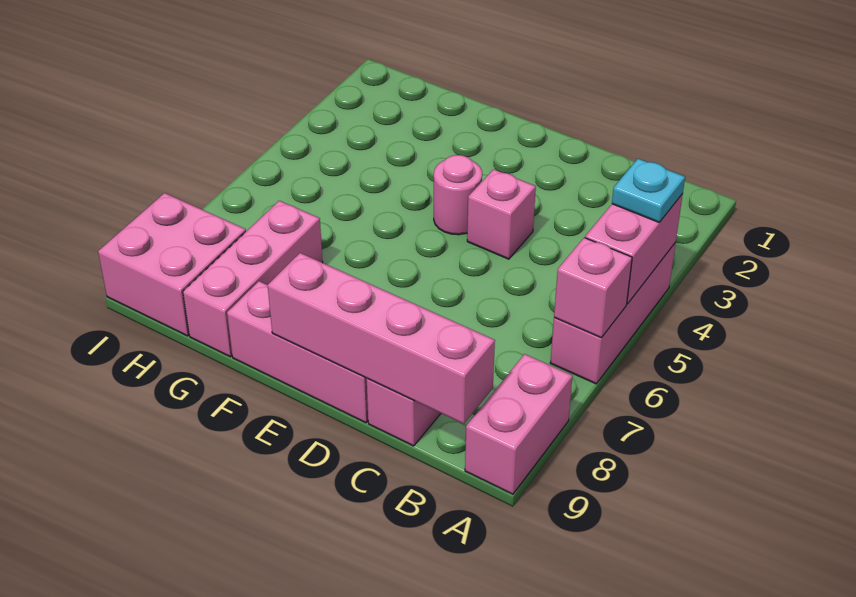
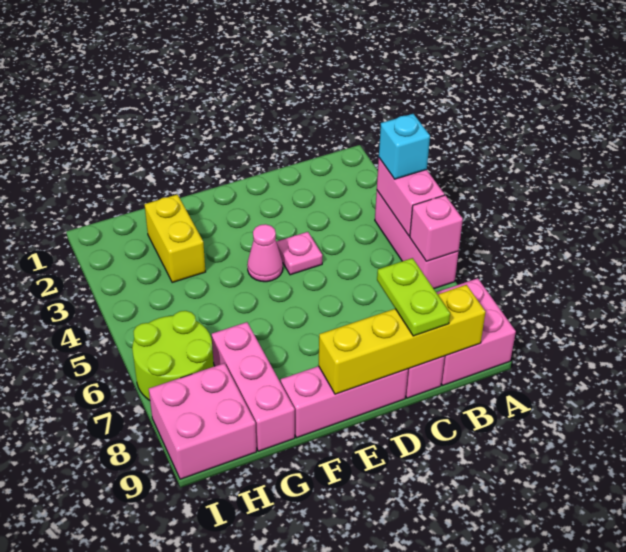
cyan plate A4 level 3 -> cyan brick A4 level 3
pink brick A8:A9 level 1 -> pink brick A8:B9 level 1
pink brick B9:E9 level 2 -> yellow brick B9:E9 level 2
none -> lime plate C8:C9 level 3
pink brick D4 level 1 -> pink plate D4 level 1
pink round brick E4 level 1 -> pink cone E4 level 1
none -> yellow brick G2:G3 level 1
none -> lime round brick H6:I7 level 1

